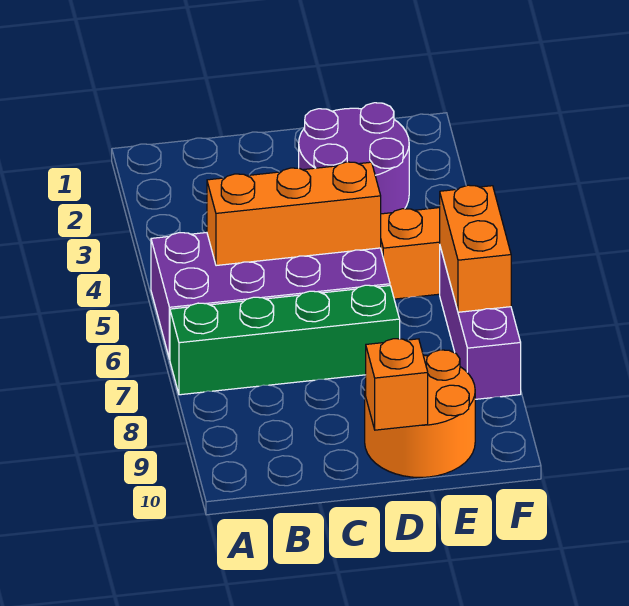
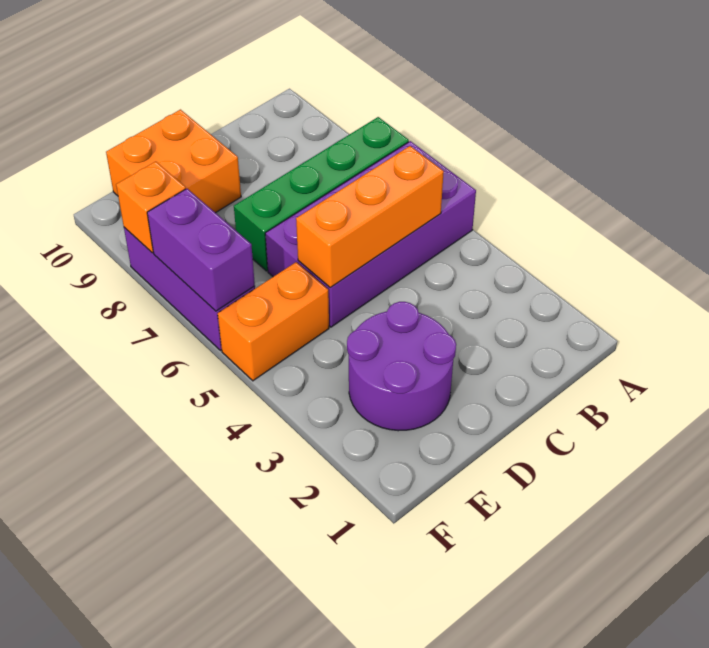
orange round brick D9:E10 level 1 -> orange brick D9:E10 level 1
orange brick D10 level 2 -> orange brick F8 level 2
orange brick F6:F7 level 2 -> purple brick F6:F7 level 2

